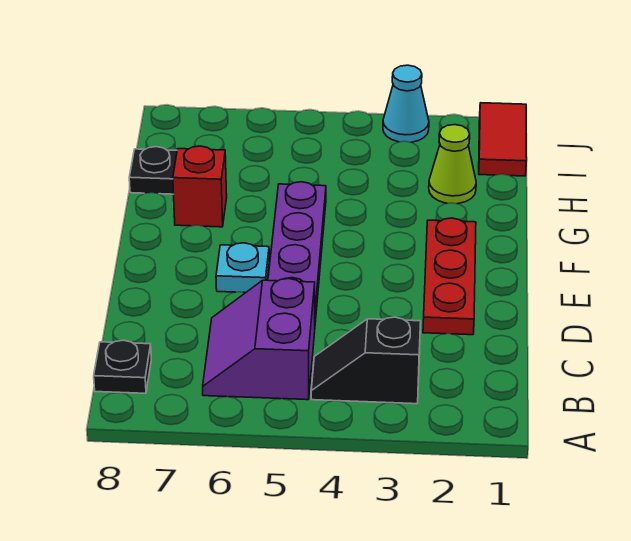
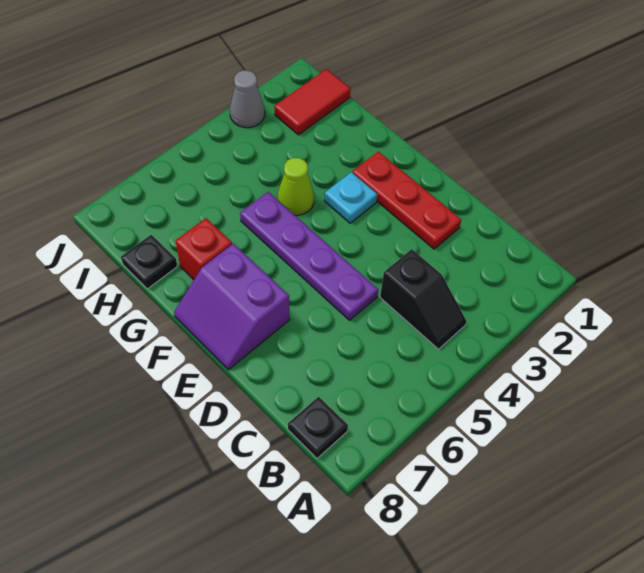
black slope B3:B4 level 1 top 3 -> black slope B4:C4 level 1 top C
purple slope B5:C6 level 1 top 5 -> purple slope E7:F8 level 1 top 7
cyan plate E6 level 1 -> cyan plate F3 level 1
lime cone H2 level 1 -> lime cone G4 level 1
red tile I1:J1 level 1 -> red tile I1:I2 level 1
cyan cone J3 level 1 -> grey cone J3 level 1

